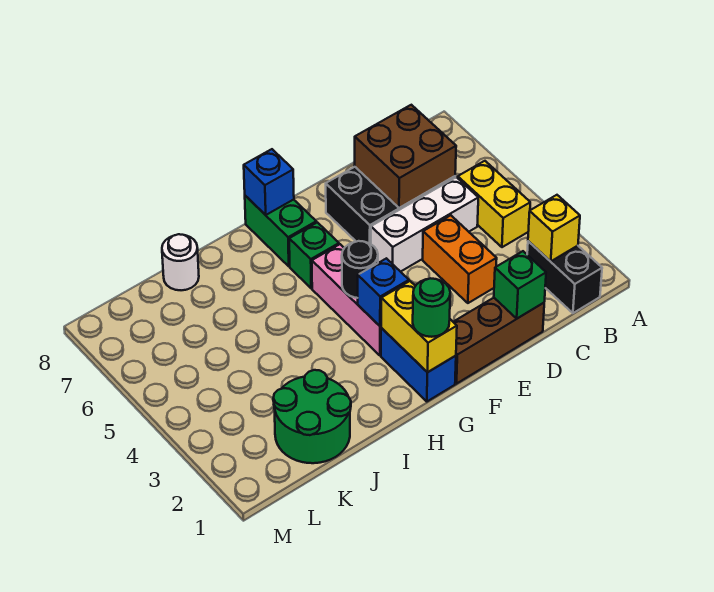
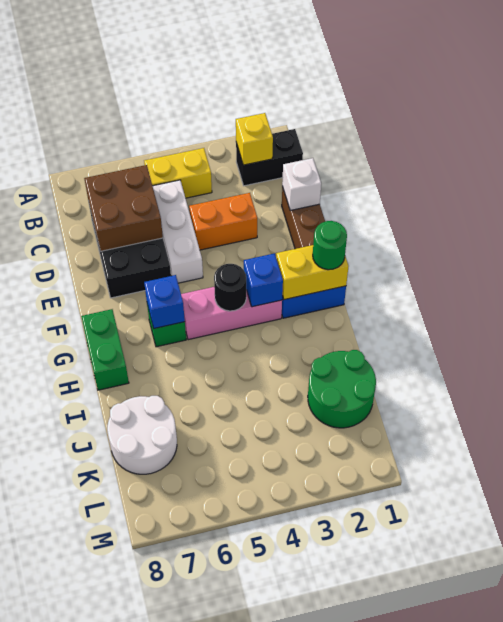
green brick D1 level 2 -> white brick D1 level 2
green brick G7:G8 level 1 -> green brick G8:H8 level 1
blue brick G8 level 2 -> blue brick G6 level 2
white round brick J8 level 1 -> white round brick J7:K8 level 1

